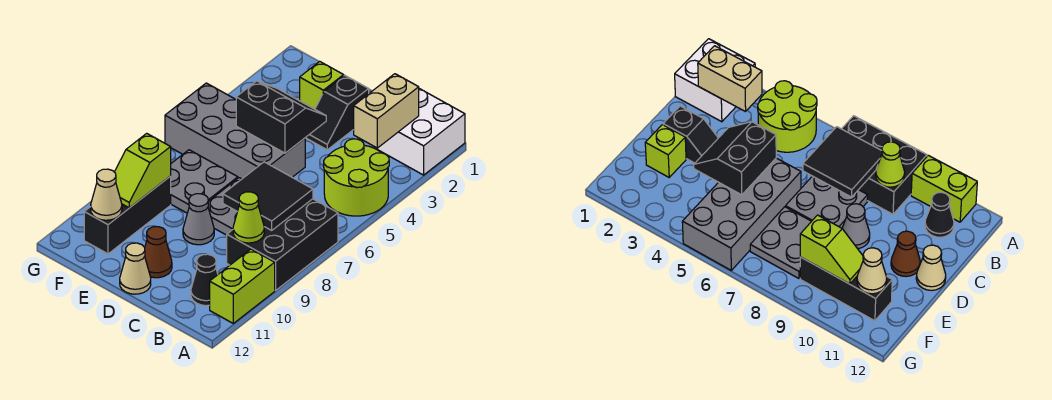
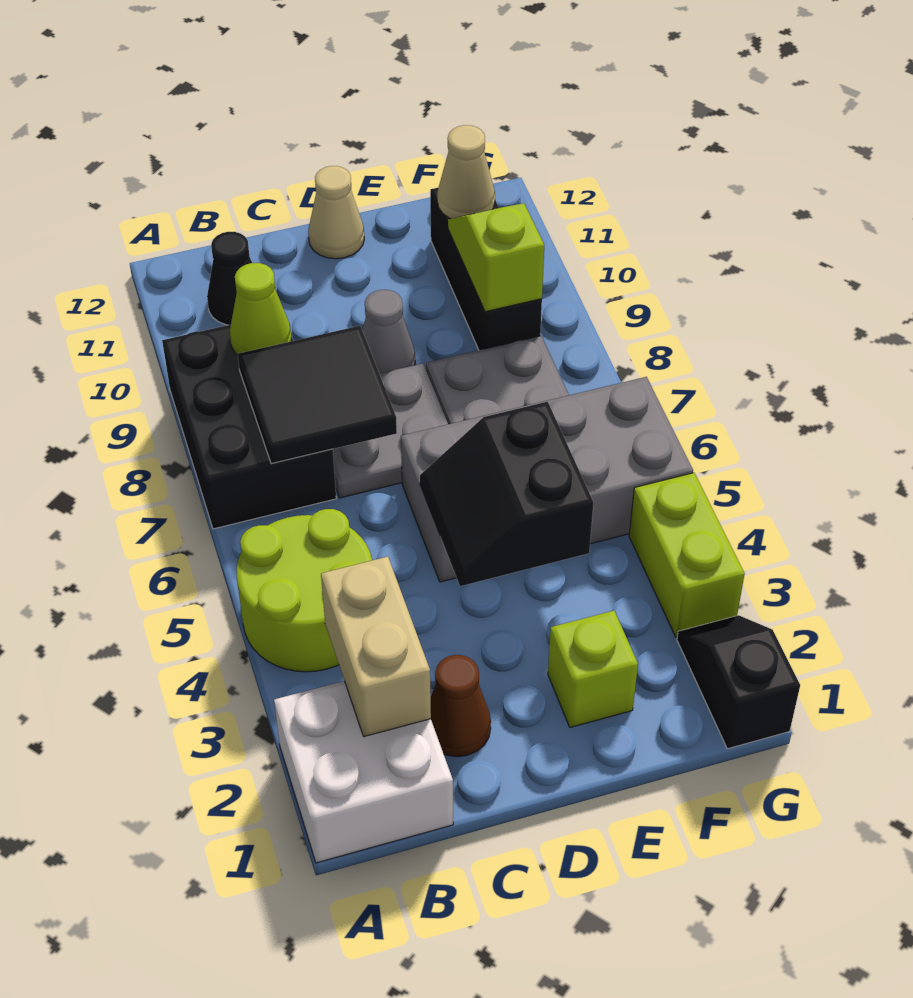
lime brick A10:A11 level 1 -> lime brick G3:G4 level 1
black slope D2:D3 level 1 top 2 -> black slope G1:G2 level 1 top 1
black slope D4:E5 level 2 top 5 -> black slope D4:E5 level 2 top E
brown cone D11 level 1 -> brown cone C2 level 1

